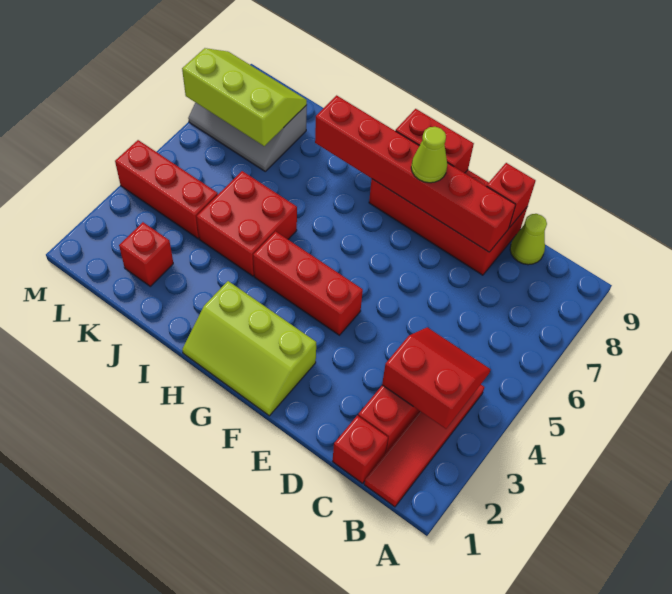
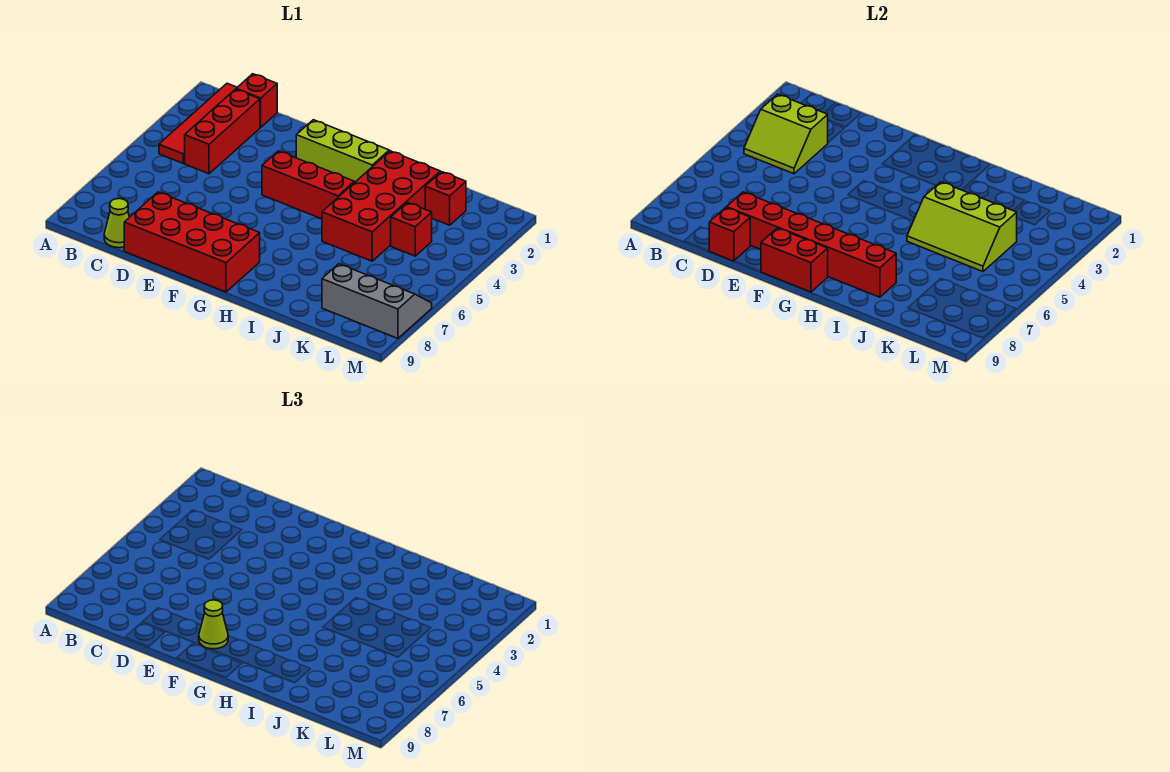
red slope B3:C4 level 2 top 3 -> lime slope B3:C4 level 2 top 3
red brick I4:J5 level 1 -> red brick I2:J5 level 1
red brick K4:M4 level 1 -> red brick K4 level 1
lime slope K7:M8 level 2 top 7 -> lime slope I4:K5 level 2 top 4

